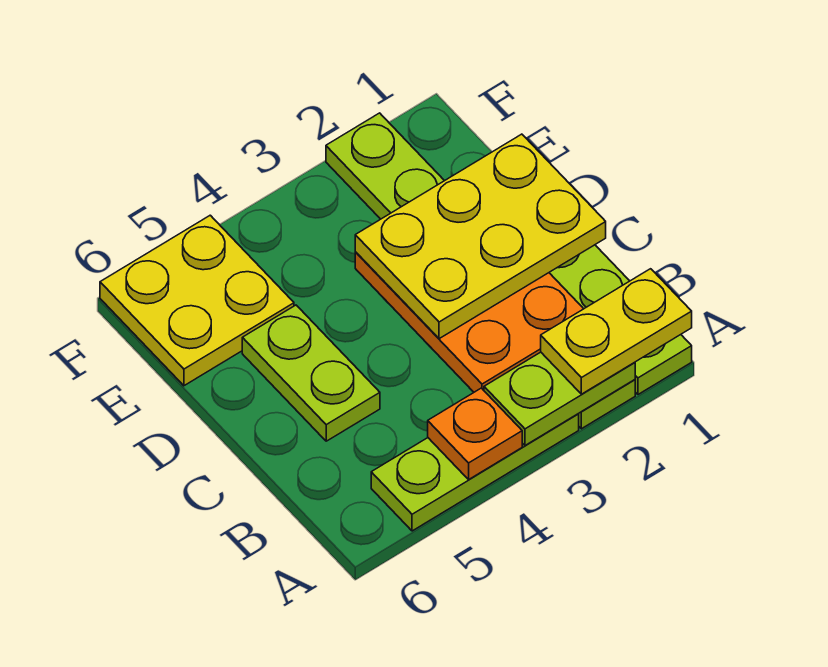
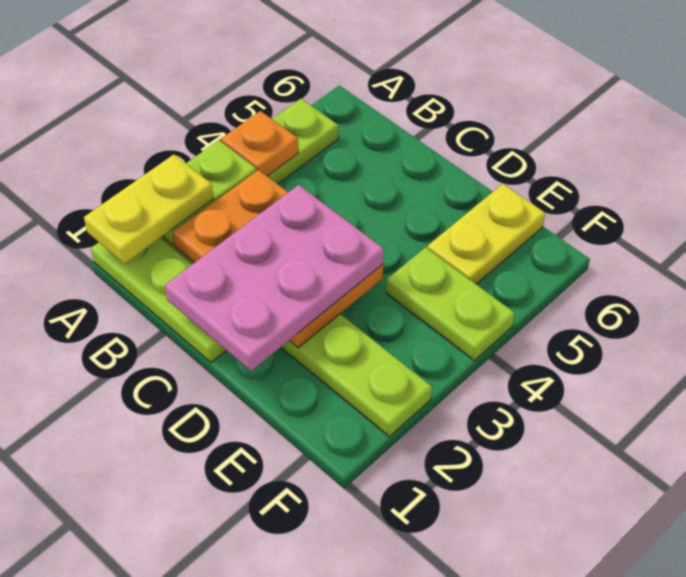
yellow plate C1:D3 level 3 -> pink plate C1:D3 level 3
lime plate C5:D5 level 1 -> lime plate E4:F4 level 1
yellow plate E5:F6 level 1 -> yellow plate E5:E6 level 1

